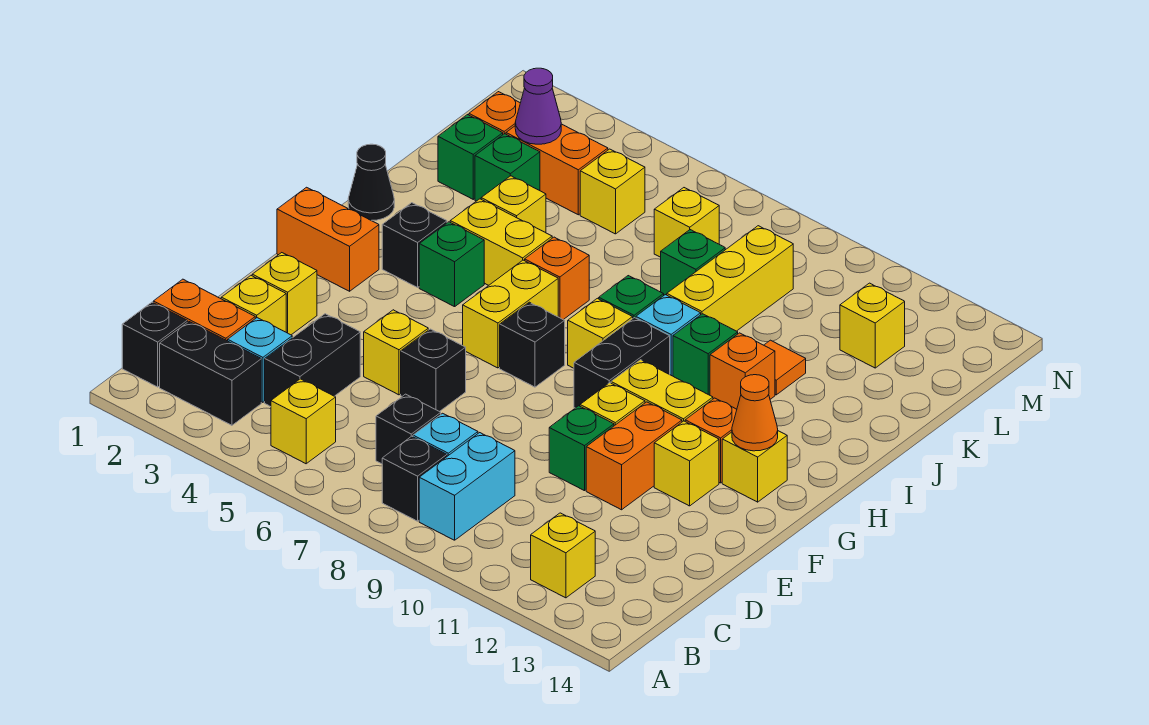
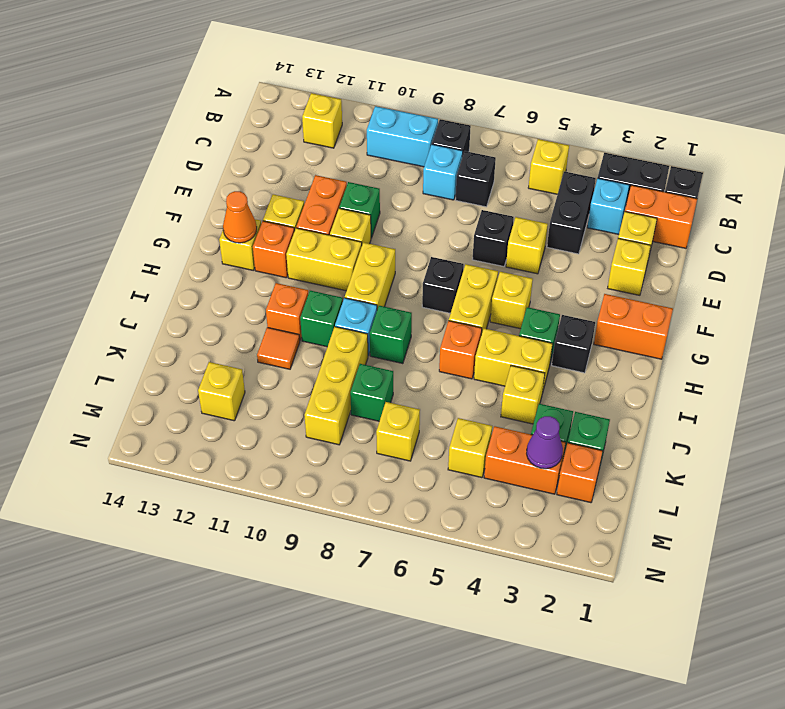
cyan brick B9:C9 level 1 -> cyan brick B9:B10 level 1
black brick G9:H9 level 1 -> yellow brick G9:H9 level 1
yellow brick H8 level 1 -> yellow brick G5 level 1
black cone I1 level 1 -> none

